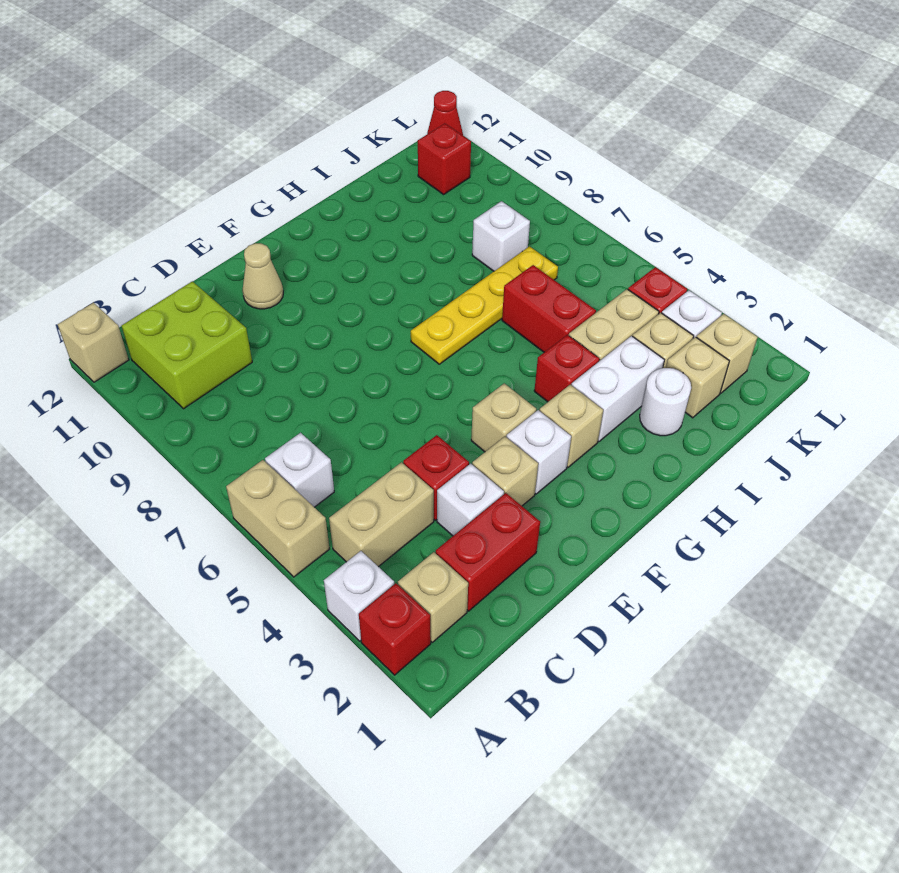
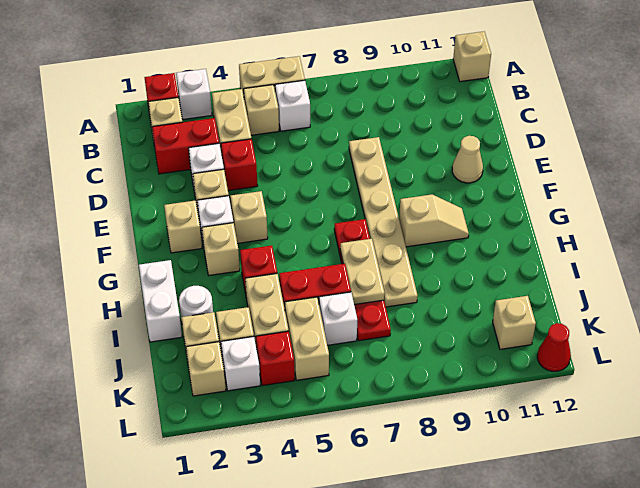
none -> tan brick B5 level 1
lime brick B10:C11 level 1 -> none
red brick C2:D2 level 1 -> red brick C2:C3 level 1
none -> tan plate D8:I8 level 1
none -> tan brick F2 level 1
yellow plate G7:J7 level 1 -> red plate G7:J7 level 1
none -> tan slope G9:G10 level 1 top 9
white brick H3:I3 level 1 -> white brick H1:I1 level 1
none -> tan plate H7:I7 level 2
none -> tan brick J5:K5 level 1
white brick J8 level 1 -> white brick J6 level 1
red brick K11 level 1 -> tan brick K11 level 1

